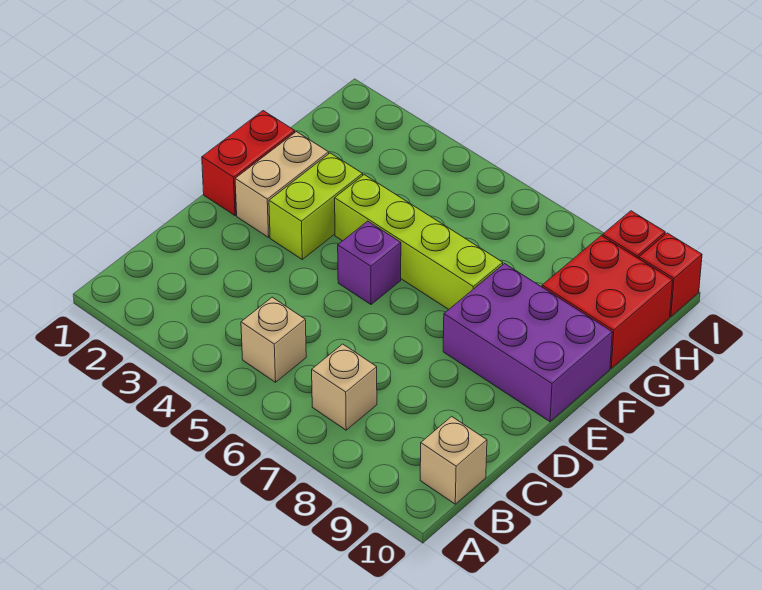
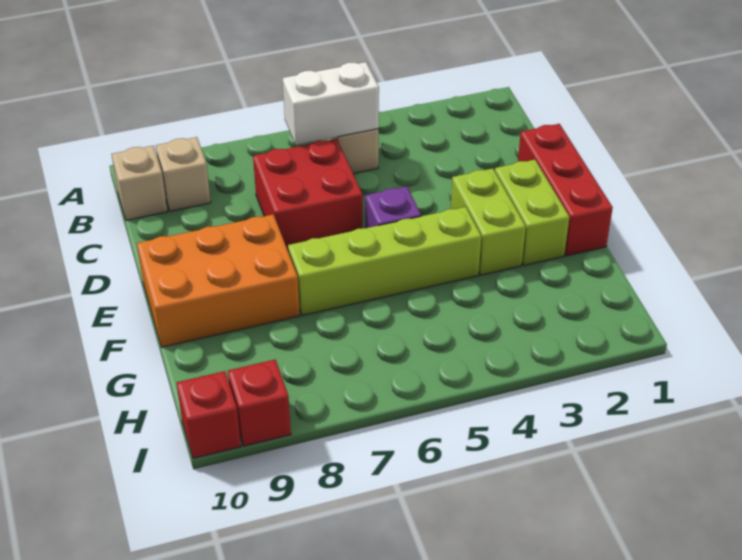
none -> white brick B5:B6 level 2
tan brick B7 level 1 -> tan brick B9 level 1
red brick E1:F1 level 1 -> red brick D1:F1 level 1
tan brick E2:F2 level 1 -> lime brick E2:F2 level 1
purple brick E8:F10 level 1 -> orange brick E8:F10 level 1
red brick G9:H10 level 1 -> red brick C6:D7 level 1

